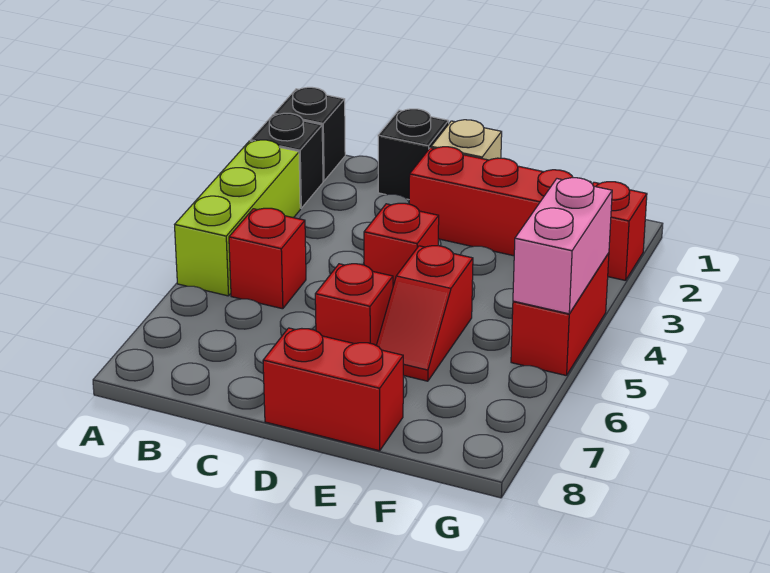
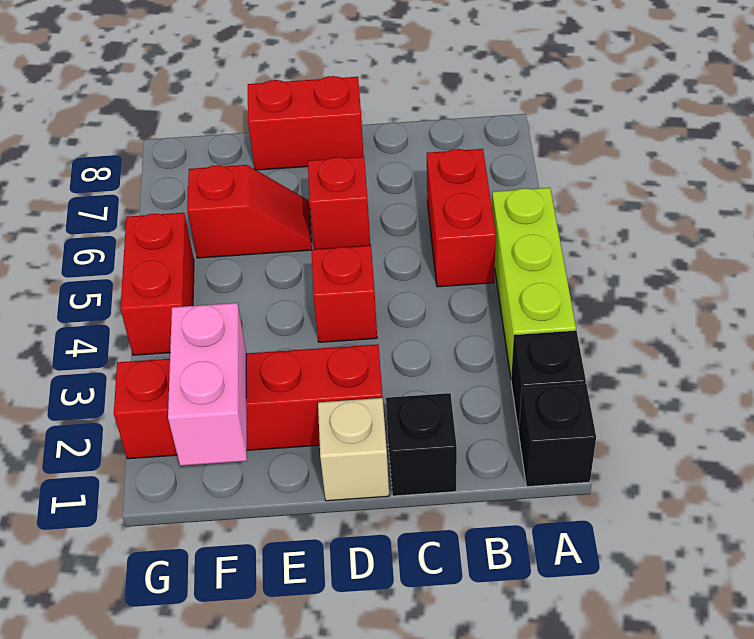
red brick B5 level 1 -> red brick B5:B6 level 1
red slope E5:E6 level 1 top 5 -> red slope E6:F6 level 1 top F
pink brick G4:G5 level 2 -> pink brick F1:F2 level 2

